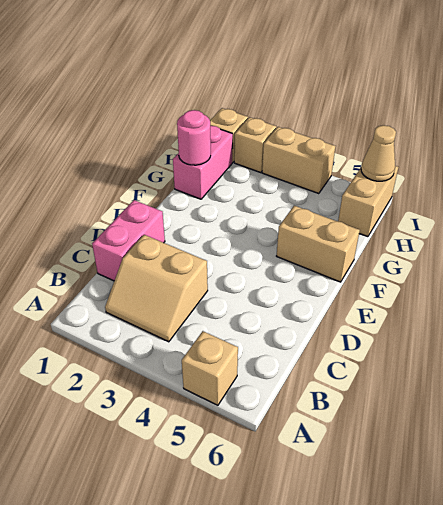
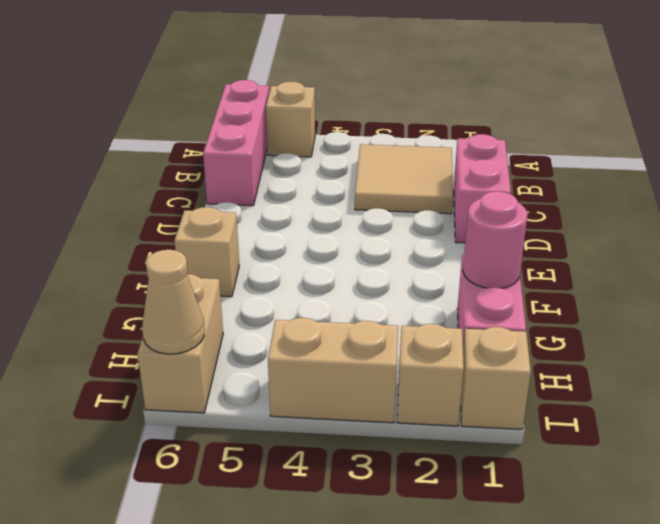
none -> pink brick A6:C6 level 1
tan slope B2:C3 level 1 top C -> tan tile B2:C3 level 1
tan brick F5:F6 level 1 -> tan brick F6 level 1

